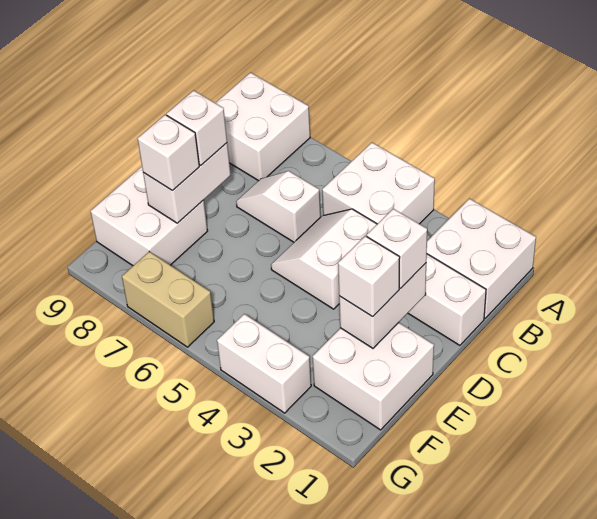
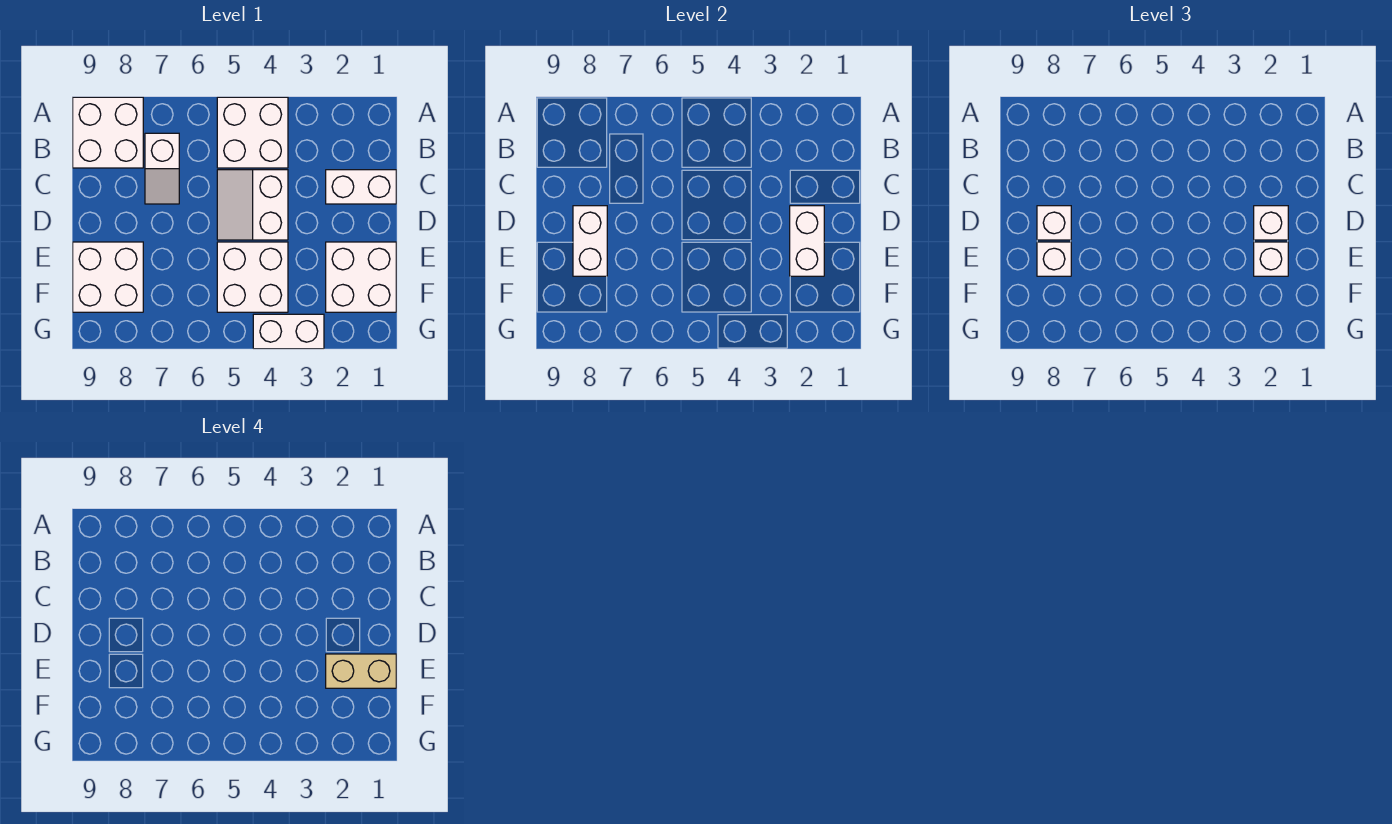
white brick A1:B2 level 1 -> white brick E4:F5 level 1
white slope C6:C7 level 1 top 6 -> white slope B7:C7 level 1 top B
tan brick G6:G7 level 1 -> tan brick E1:E2 level 4

